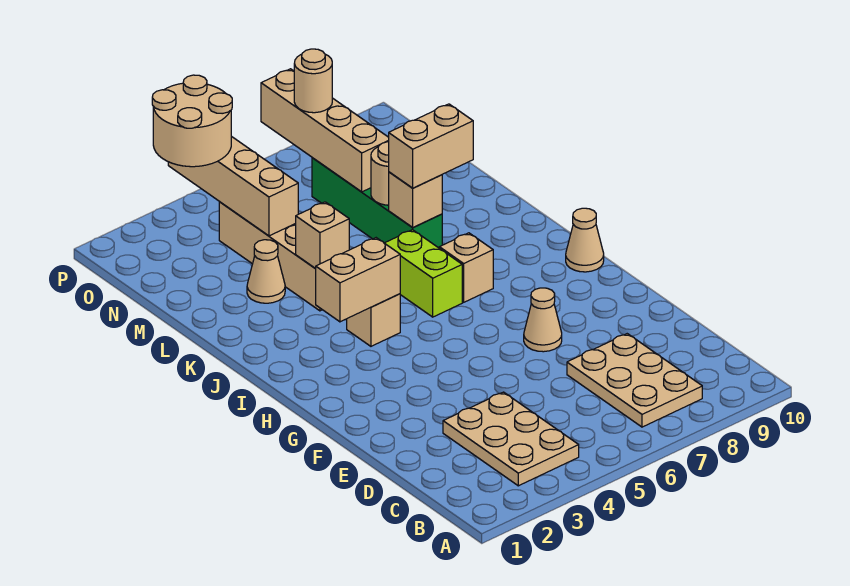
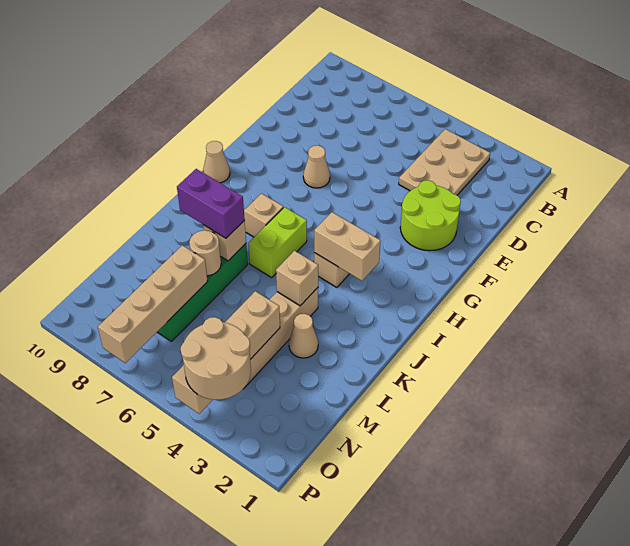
tan plate B7:D8 level 1 -> none
none -> lime round brick E2:F3 level 1
tan brick K7:K8 level 3 -> purple brick K7:K8 level 3
tan round brick O7 level 3 -> none

